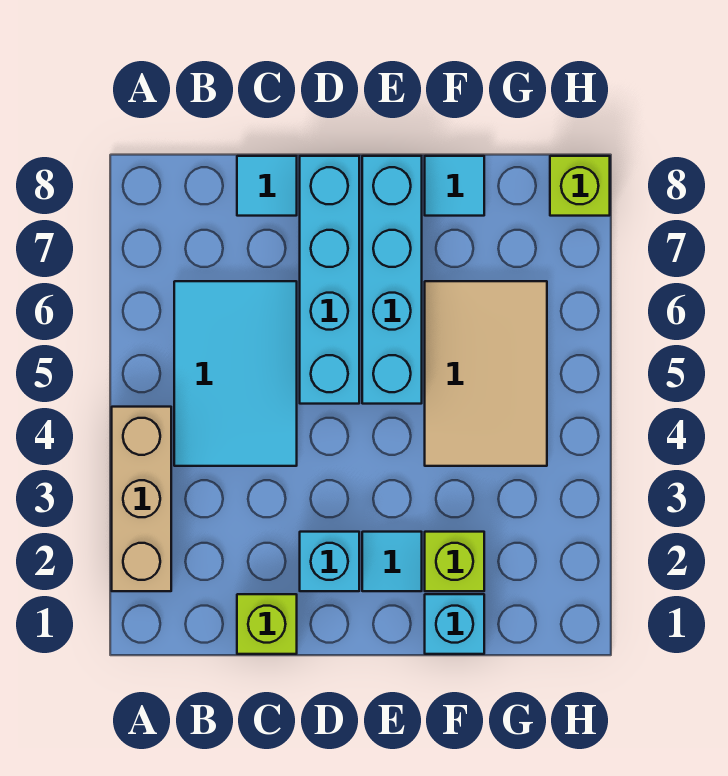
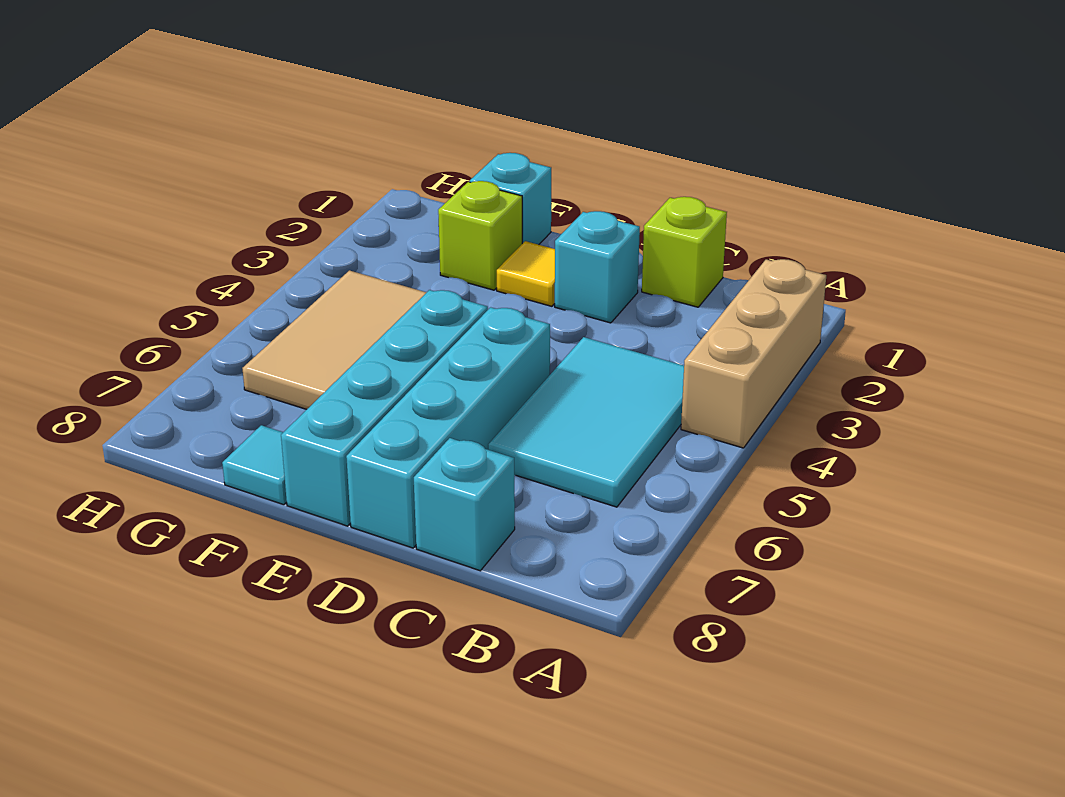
cyan tile C8 level 1 -> cyan brick C8 level 1
cyan tile E2 level 1 -> yellow tile E2 level 1
lime brick H8 level 1 -> none

